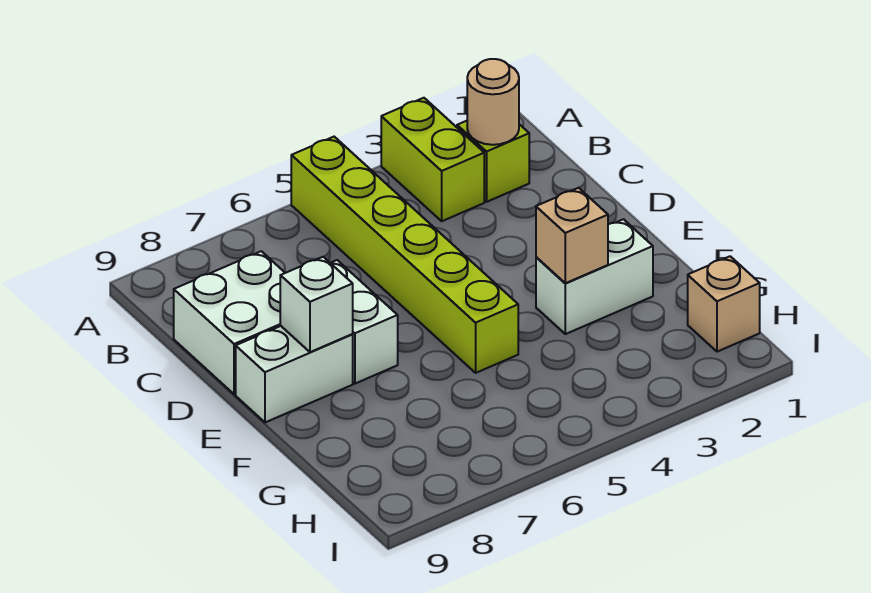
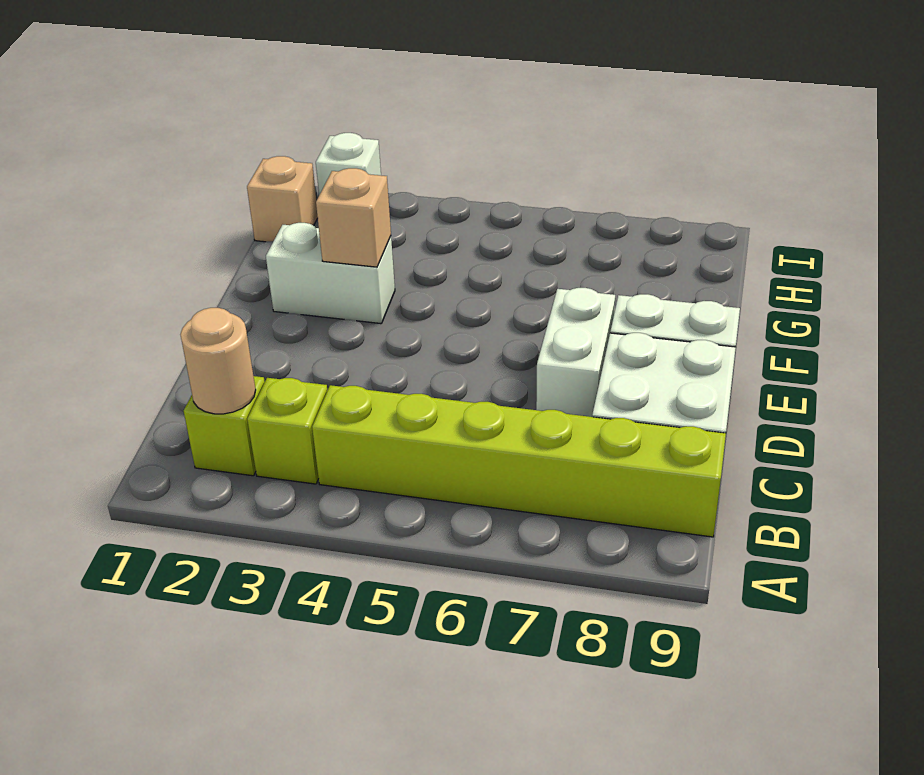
lime brick A3:B3 level 1 -> lime brick B3 level 1
lime brick A5:F5 level 1 -> lime brick B4:B9 level 1
white brick E8 level 2 -> white brick I2 level 1

